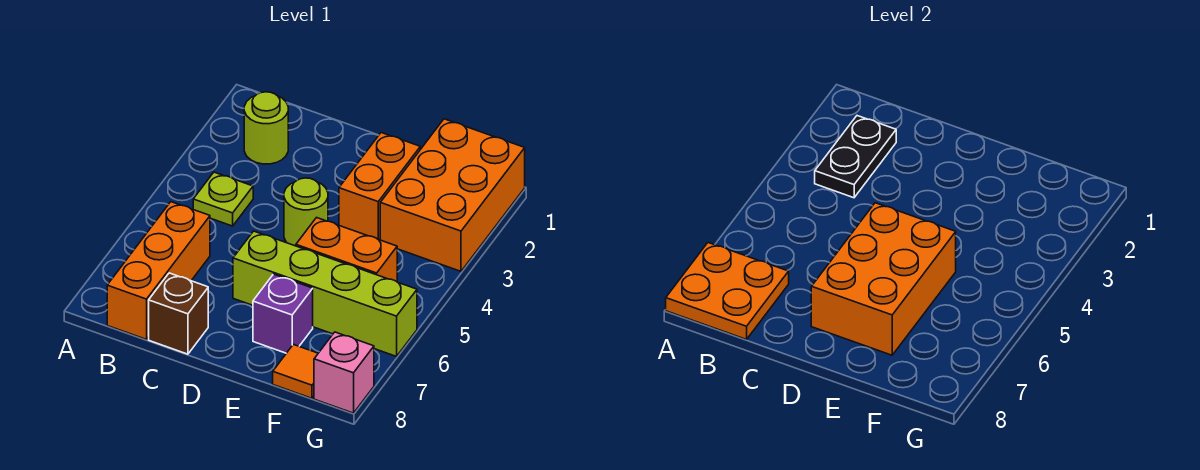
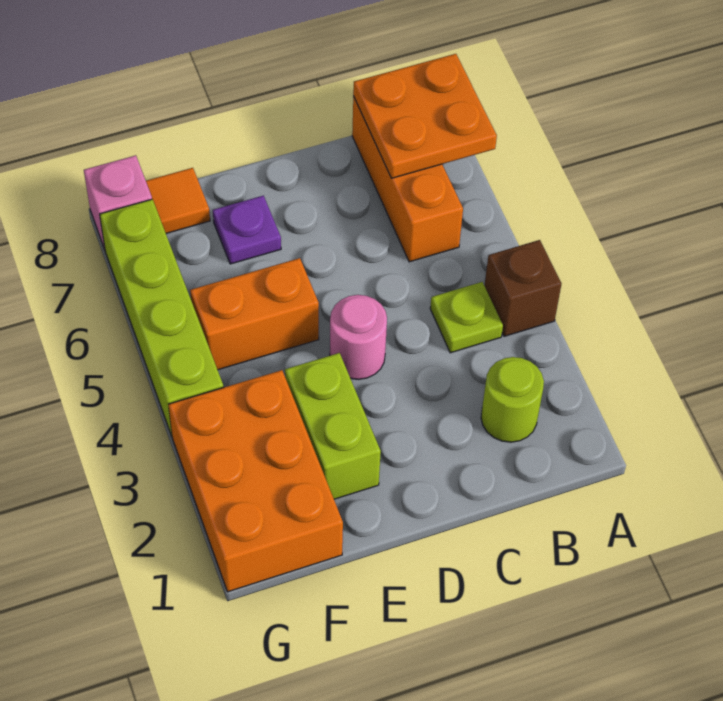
black plate B2:B3 level 2 -> none
brown brick C8 level 1 -> brown brick A4 level 1
lime round brick D4 level 1 -> pink round brick D4 level 1
orange brick D5:E7 level 2 -> none
lime brick D6:G6 level 1 -> lime brick G4:G7 level 1
orange brick E2:E3 level 1 -> lime brick E2:E3 level 1
purple brick E7 level 1 -> purple plate E7 level 1

